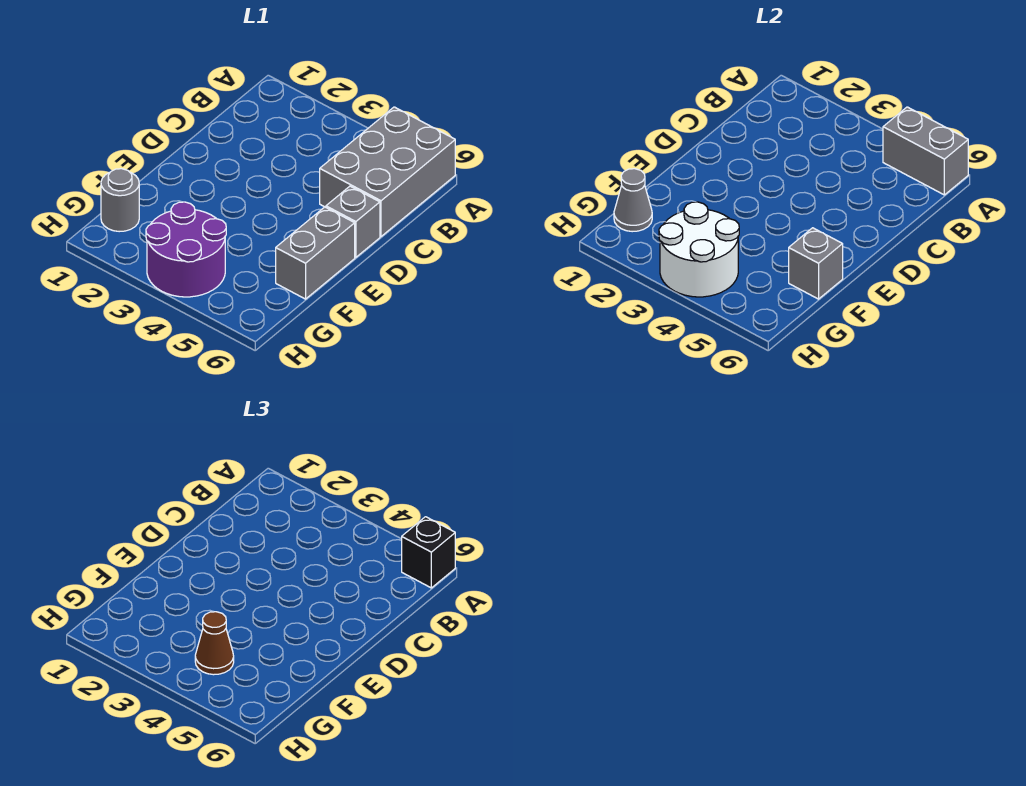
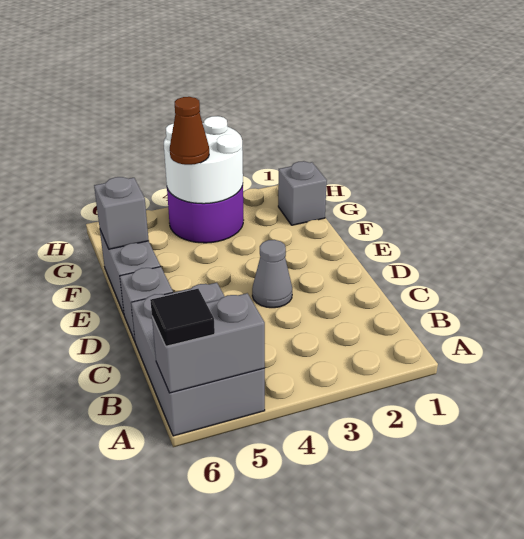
black brick A6 level 3 -> black tile A6 level 3
grey round brick G1 level 1 -> grey brick G1 level 1
grey cone G1 level 2 -> grey cone D3 level 1

